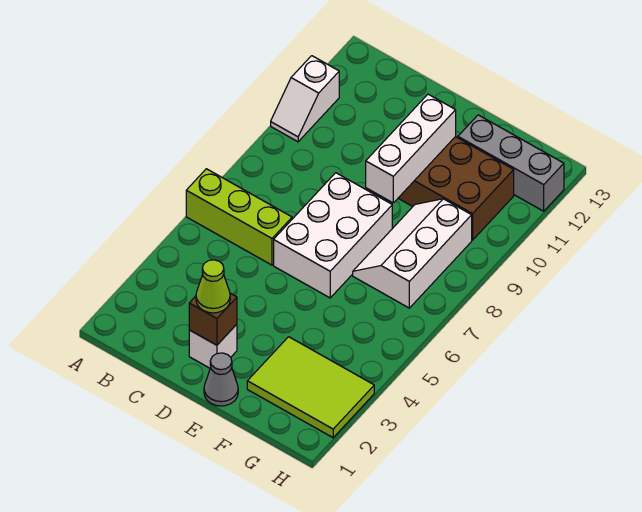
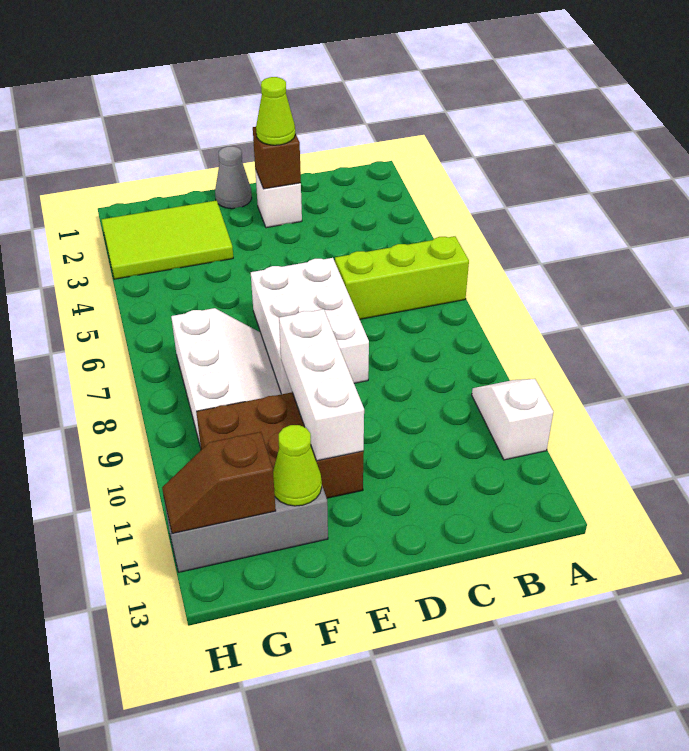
none -> lime cone F12 level 2
none -> brown slope G12:H12 level 2 top G

